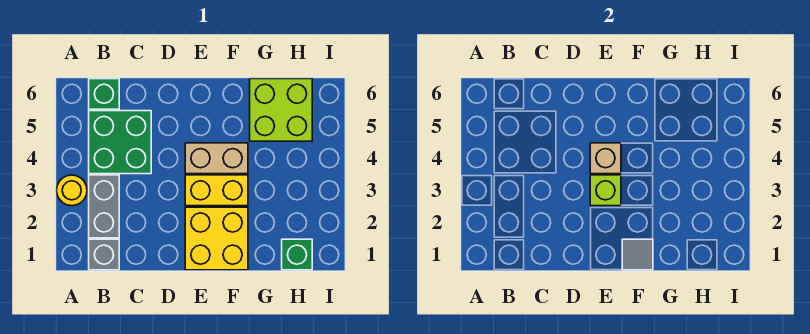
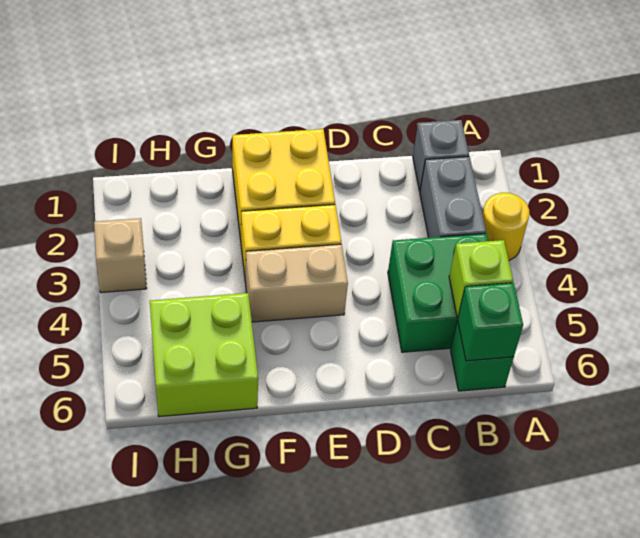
lime brick E3 level 2 -> lime brick B5 level 2
tan brick E4 level 2 -> tan brick I3 level 1
grey tile F1 level 2 -> none
green brick H1 level 1 -> green brick B6 level 2

